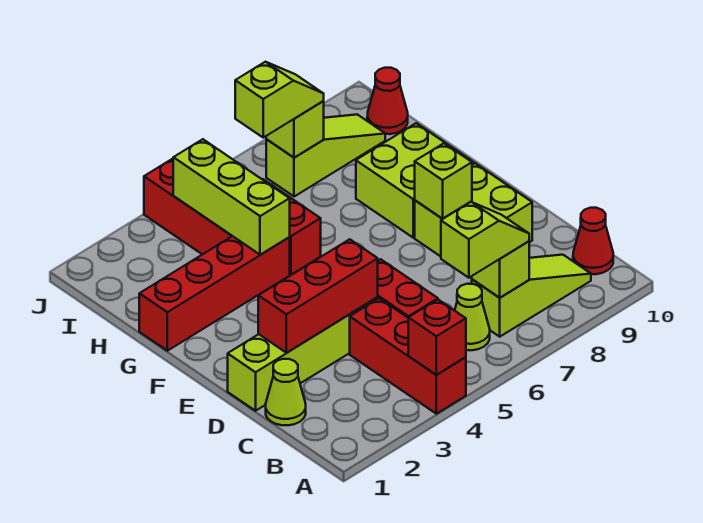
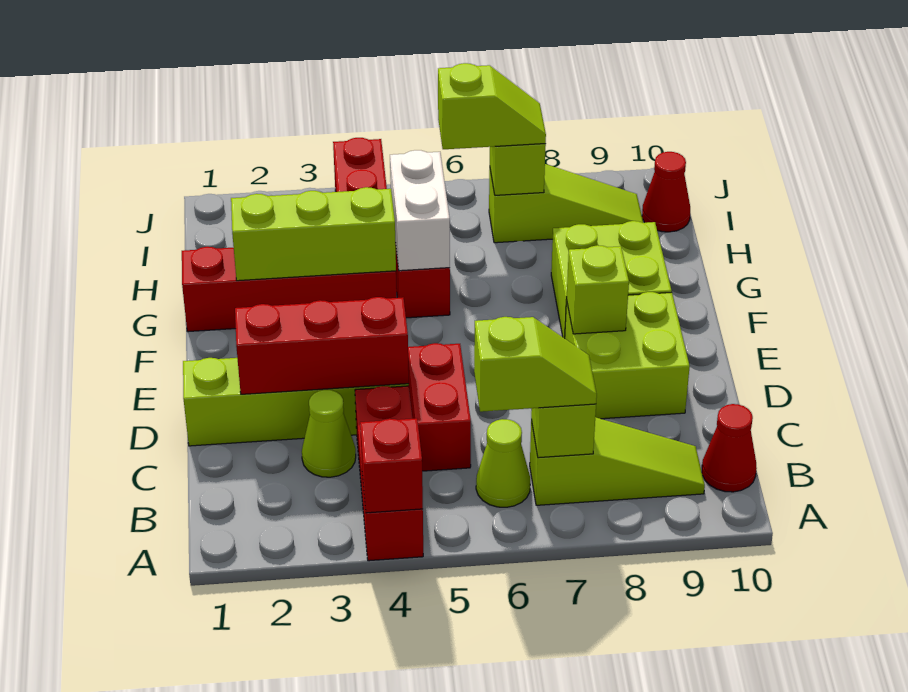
lime cone C1 level 1 -> lime cone C3 level 1
lime brick G4:I4 level 2 -> lime brick G2:G4 level 2
none -> white brick G5:H5 level 2

